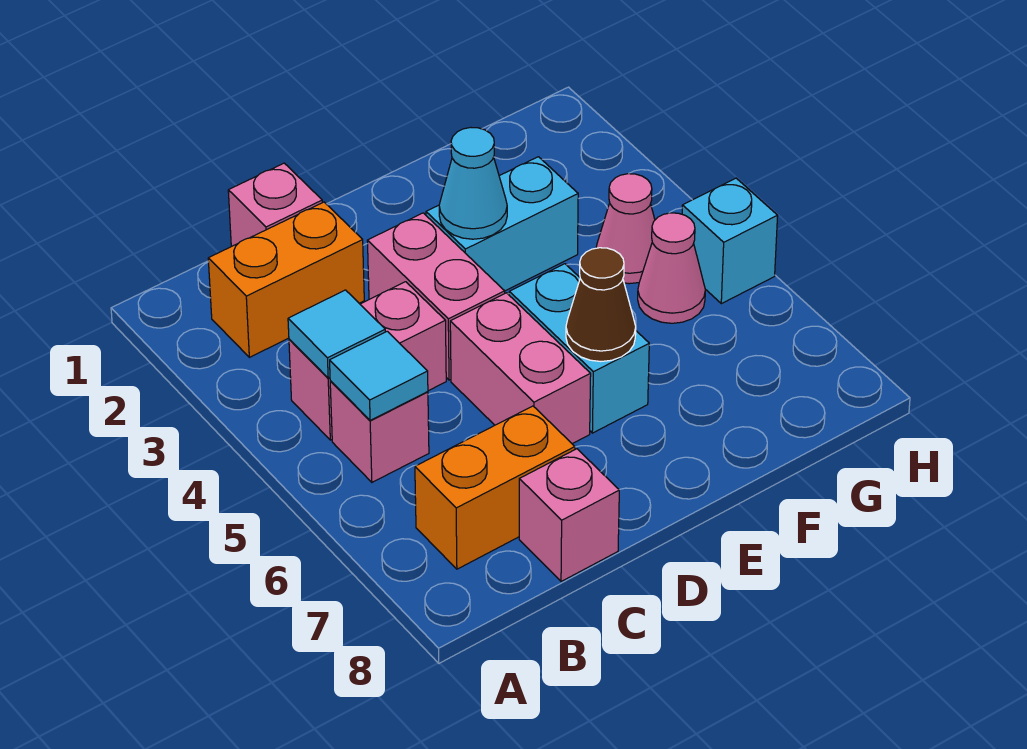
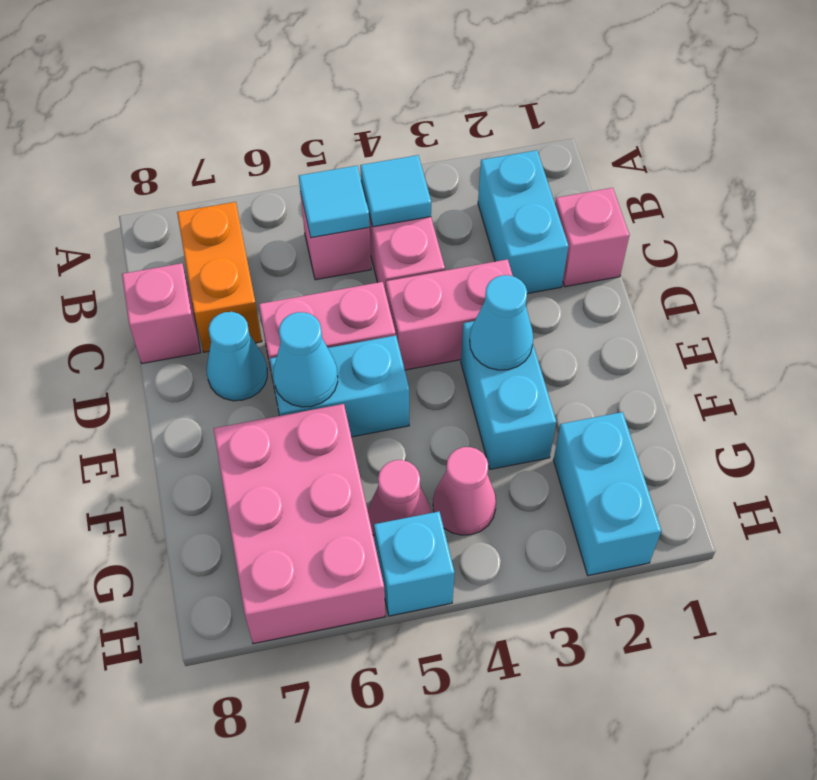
orange brick B2:C2 level 1 -> cyan brick B2:C2 level 1
none -> cyan cone D7 level 1
brown cone E6 level 2 -> cyan cone E6 level 2
none -> pink brick F6:H7 level 1
none -> cyan brick G2:H2 level 1

